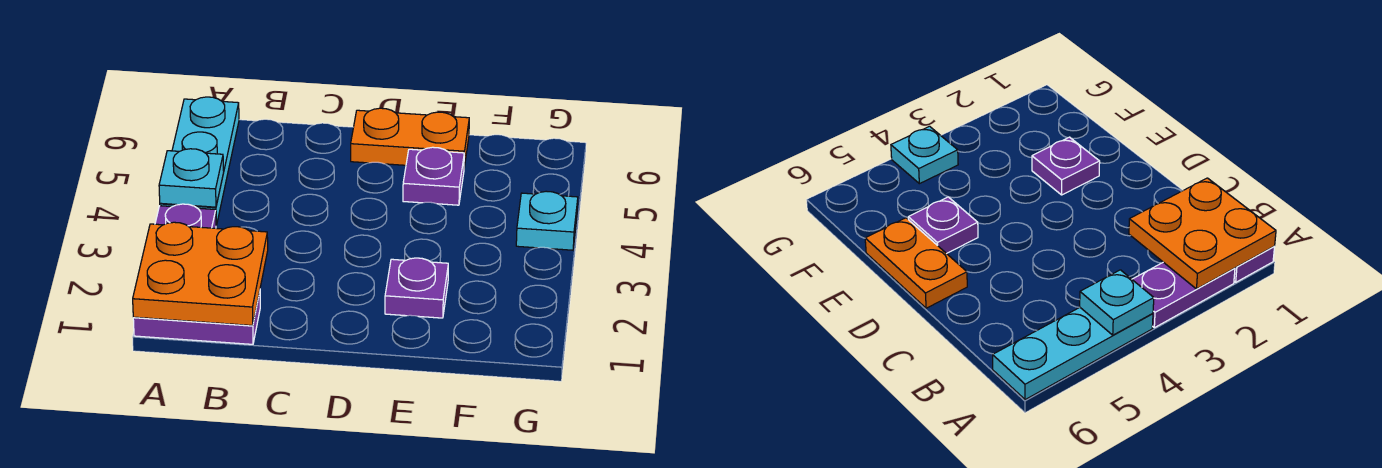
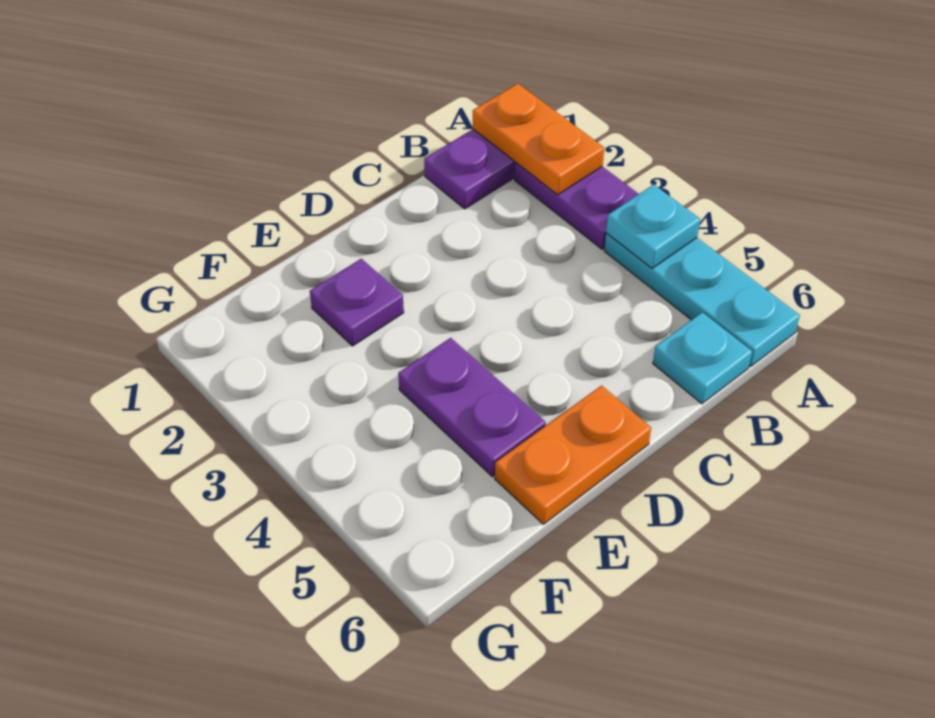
orange plate A1:B2 level 2 -> orange plate A1:A2 level 2
purple plate E5 level 1 -> purple plate E4:E5 level 1
cyan plate G4 level 1 -> cyan plate B6 level 1

